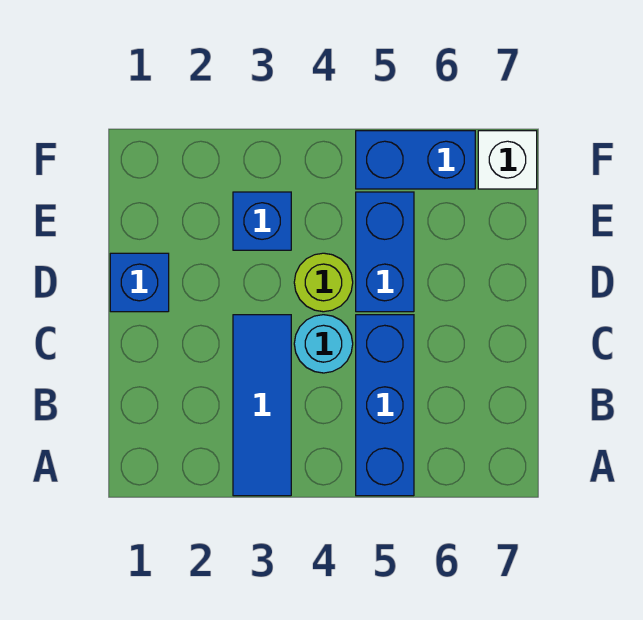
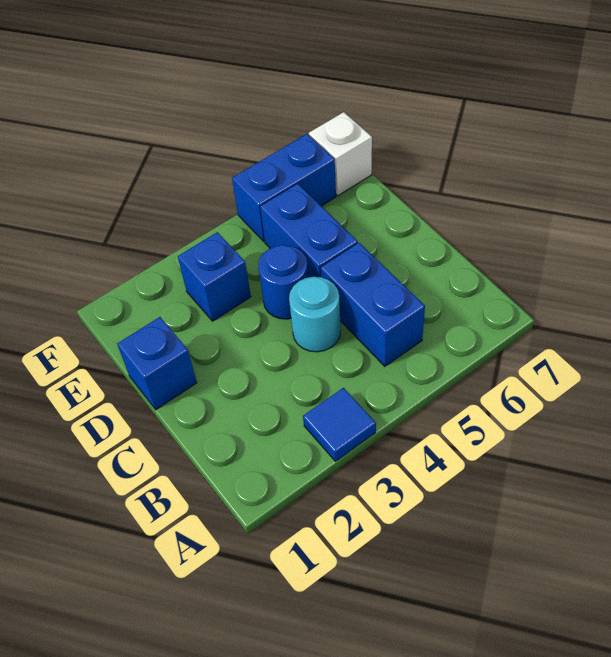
blue tile A3:C3 level 1 -> blue tile A3 level 1
blue brick A5:C5 level 1 -> blue brick B5:C5 level 1
lime round brick D4 level 1 -> blue round brick D4 level 1

